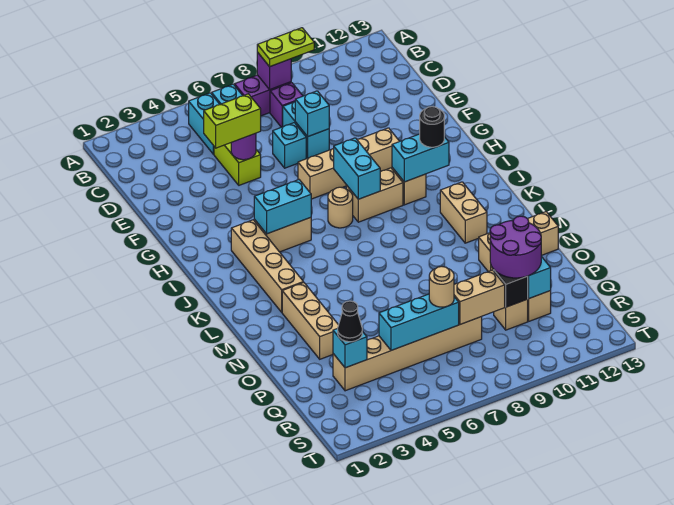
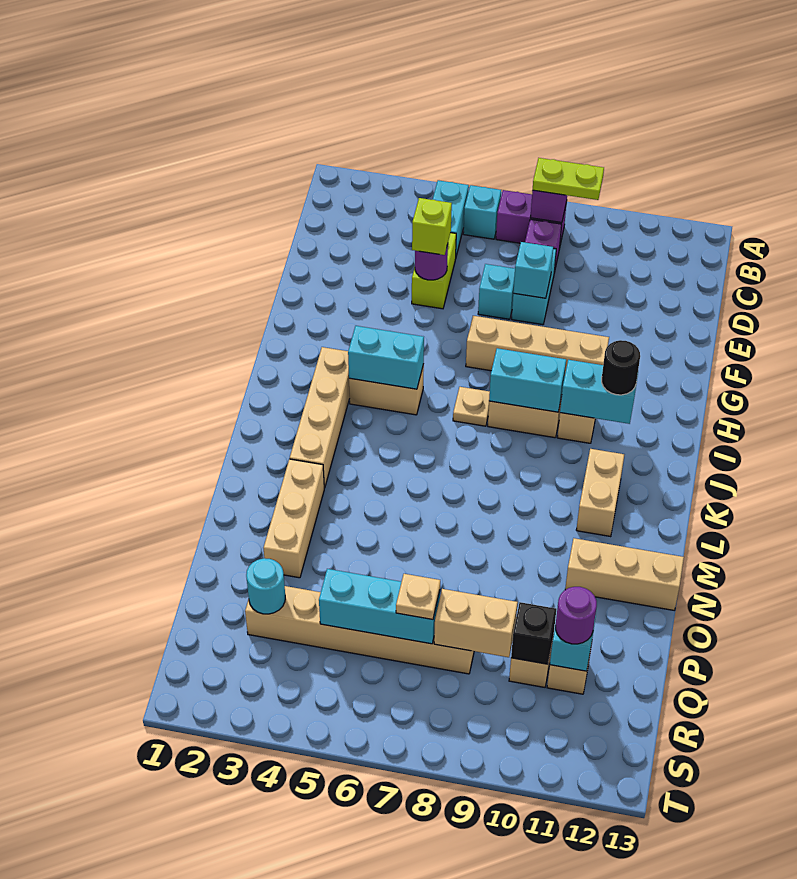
lime brick E4:E5 level 3 -> lime brick E5 level 3
cyan brick H8:I8 level 2 -> cyan brick I8:I9 level 2
tan round brick I7 level 1 -> tan plate I7 level 1
purple round brick P10:Q11 level 3 -> purple round brick Q11 level 3
cyan brick Q3 level 2 -> cyan round brick Q3 level 2
black cone Q3 level 3 -> none
tan round brick Q7 level 3 -> tan plate Q7 level 3

